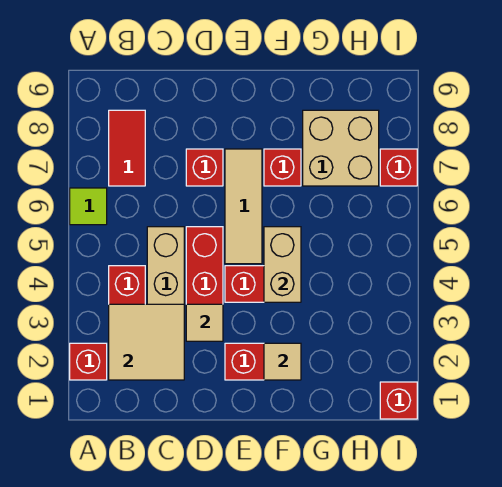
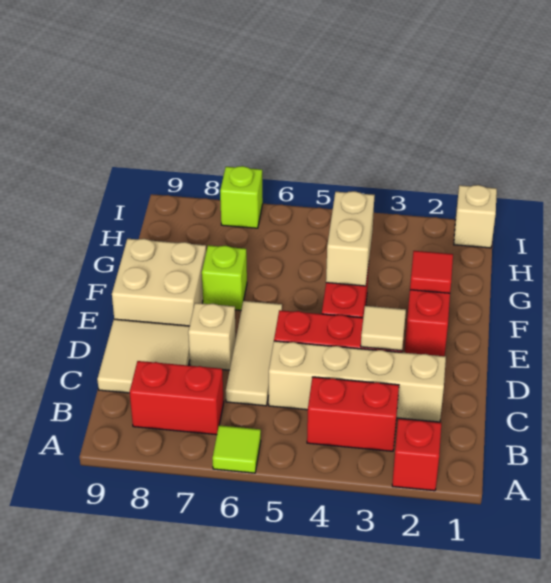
tan tile B2:C3 level 2 -> tan tile C8:D9 level 1
red tile B7:B8 level 1 -> red brick B7:B8 level 1
red brick D7 level 1 -> tan brick D7 level 1
tan tile E5:E7 level 1 -> tan tile C6:E6 level 1
tan tile F2 level 2 -> red tile F2 level 2
tan brick F4:F5 level 2 -> tan brick F4:G4 level 2
red brick F7 level 1 -> lime brick F7 level 1
tan brick G7:H8 level 1 -> tan brick E8:F9 level 1
red brick I1 level 1 -> tan brick I1 level 1
red brick I7 level 1 -> lime brick I7 level 1

